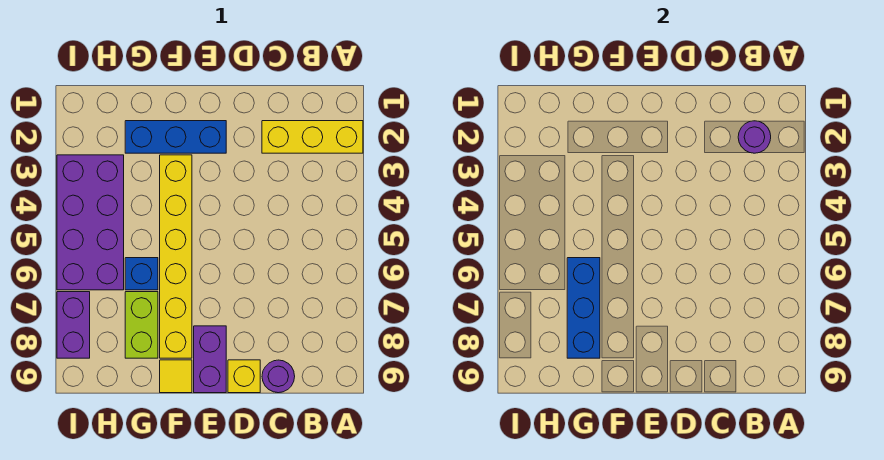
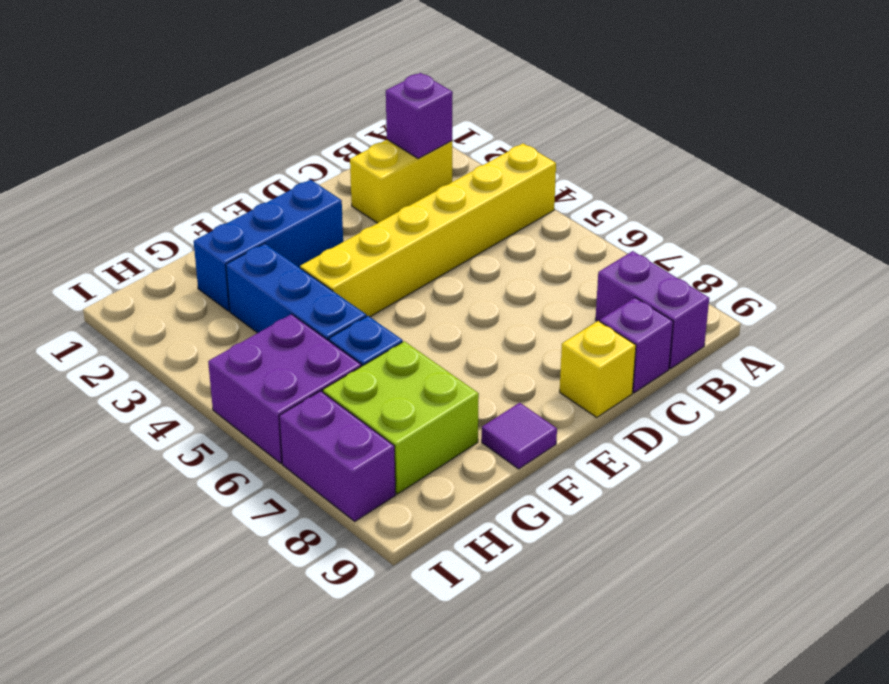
yellow brick A2:C2 level 1 -> yellow brick B2:C2 level 1
purple round brick B2 level 2 -> purple brick B2 level 2
purple round brick C9 level 1 -> purple brick C9 level 1
purple brick E8:E9 level 1 -> purple brick B8:B9 level 1
yellow brick F3:F8 level 1 -> yellow brick A4:F4 level 1
yellow tile F9 level 1 -> purple tile F9 level 1
blue brick G6:G8 level 2 -> blue brick G3:G5 level 1
lime brick G7:G8 level 1 -> lime brick G7:H8 level 1
purple brick H3:I6 level 1 -> purple brick H5:I6 level 1

